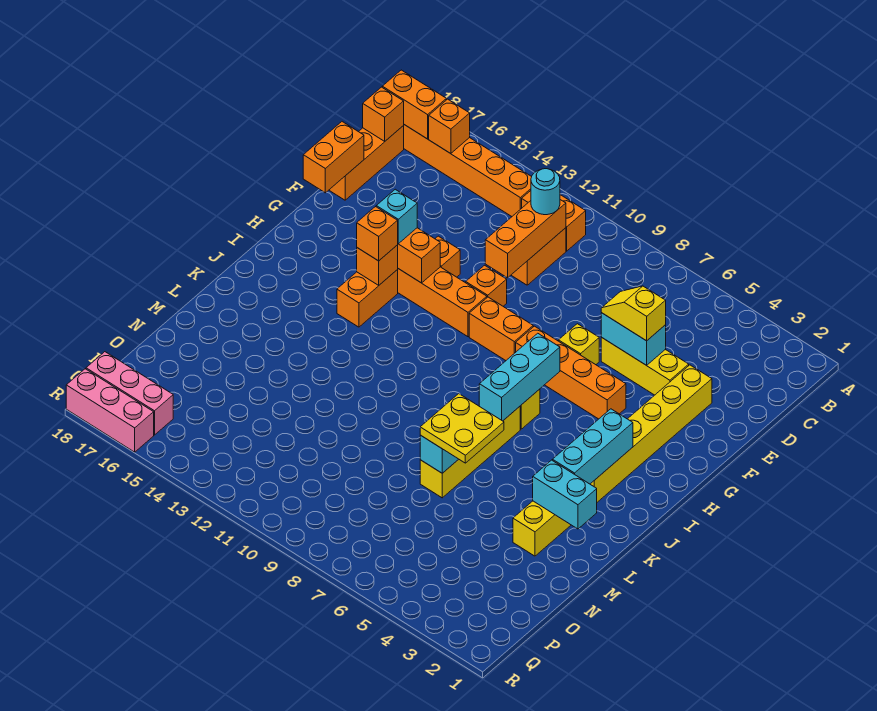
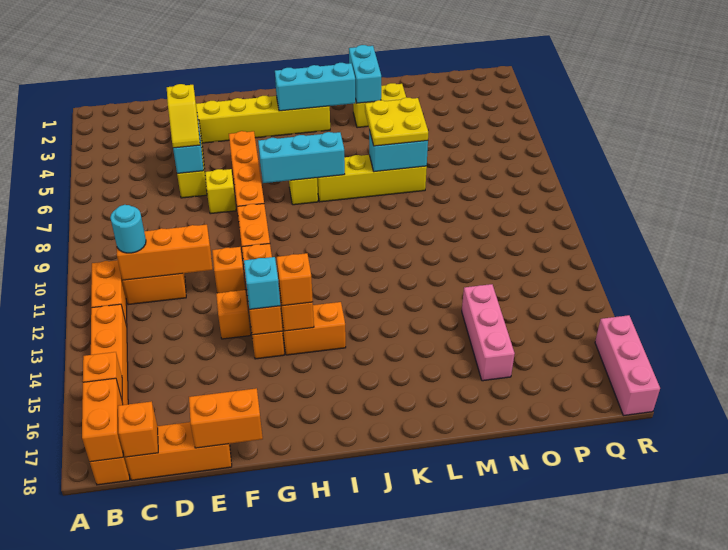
pink brick Q16:Q18 level 1 -> pink brick N14:N16 level 1

